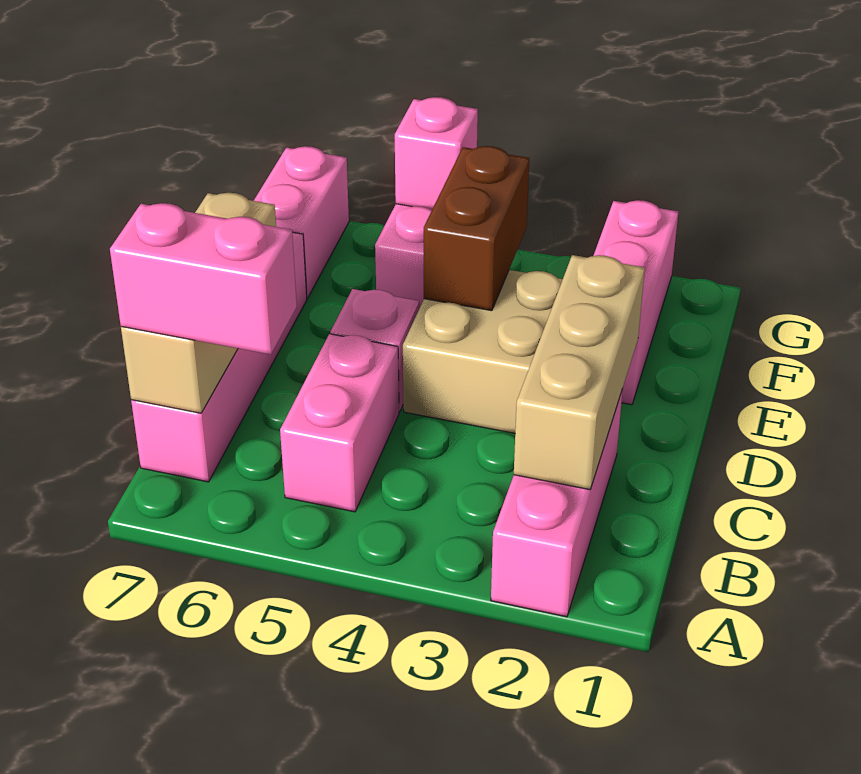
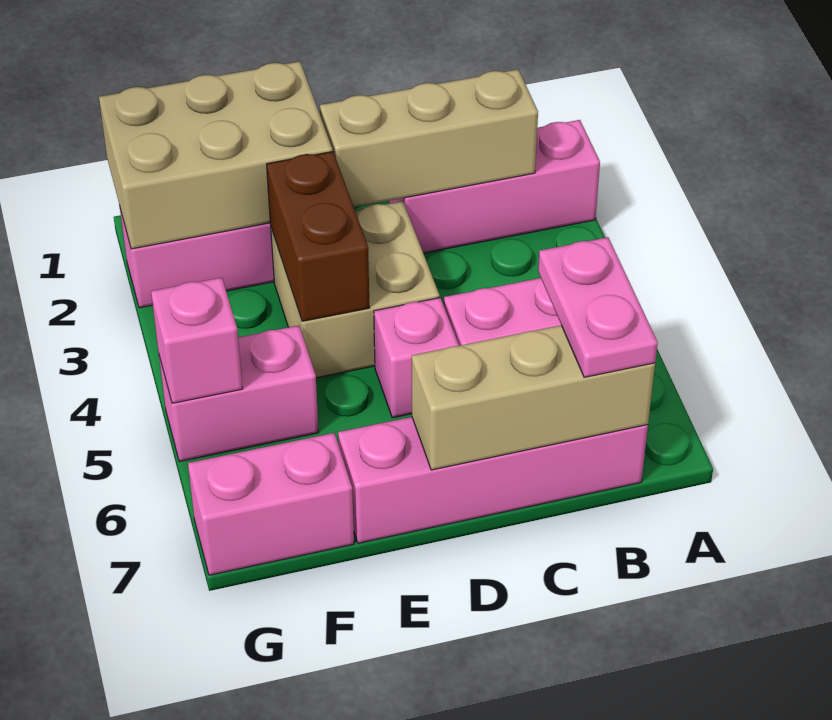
pink brick B6:B7 level 3 -> pink plate B6:B7 level 3
none -> tan brick E1:G2 level 2
brown brick E4:F4 level 2 -> brown brick E3:E4 level 2

